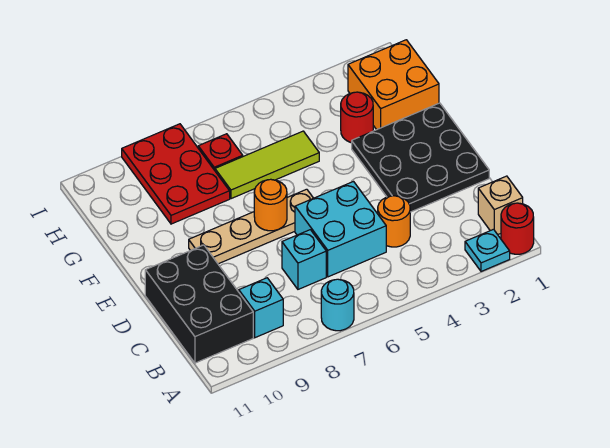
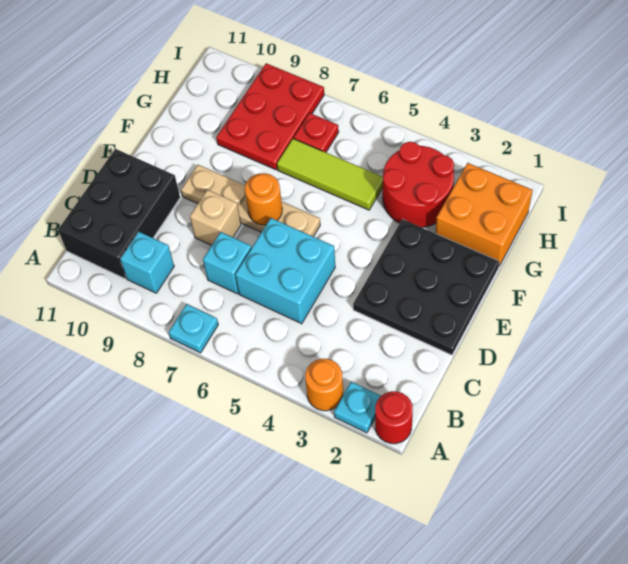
cyan round brick A7 level 1 -> cyan plate A7 level 1
tan brick B1 level 1 -> tan brick D8 level 1
orange round brick C4 level 1 -> orange round brick A3 level 1
red round brick G3 level 1 -> red round brick G3:H4 level 1

